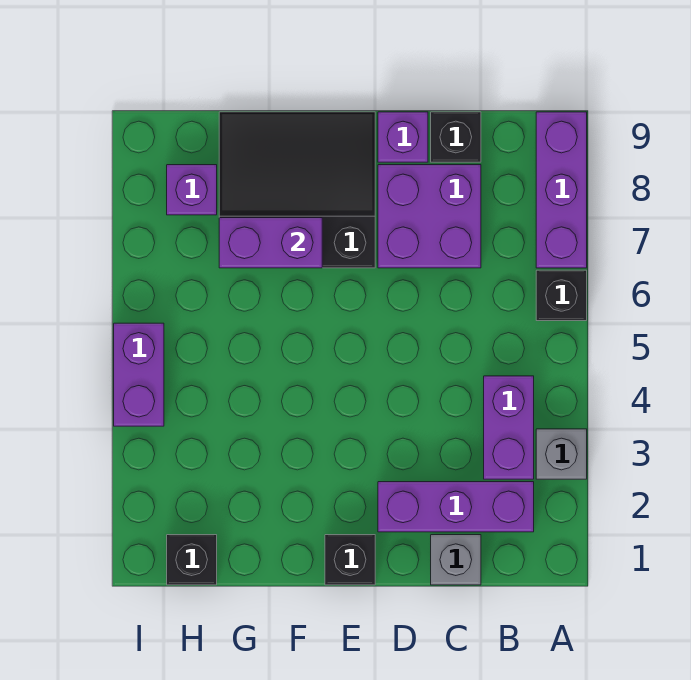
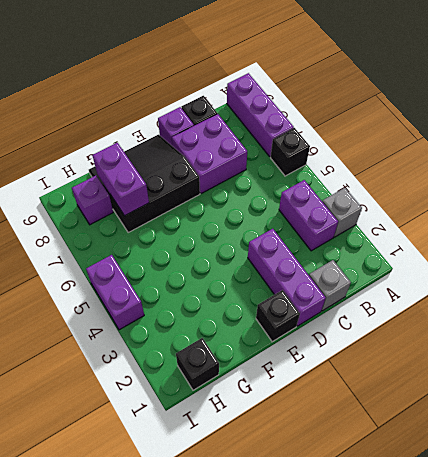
purple brick B2:D2 level 1 -> purple brick D1:D3 level 1
purple brick F7:G7 level 2 -> purple brick G7:G8 level 2

